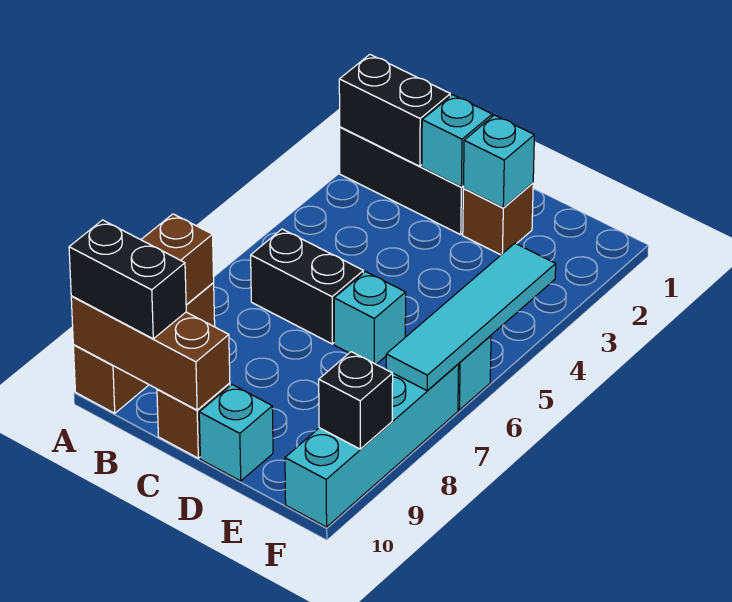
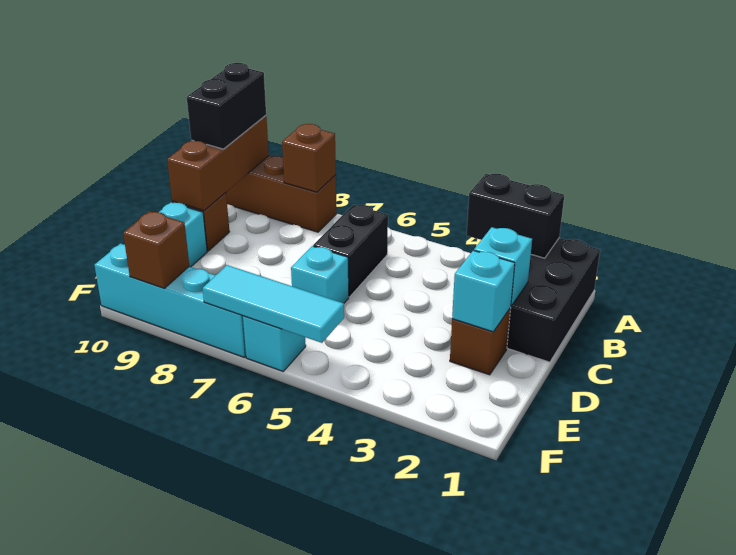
black brick A2:B2 level 2 -> black brick A2:A3 level 2
cyan tile F4:F7 level 2 -> cyan tile F5:F7 level 2
black brick F9 level 2 -> brown brick F9 level 2

